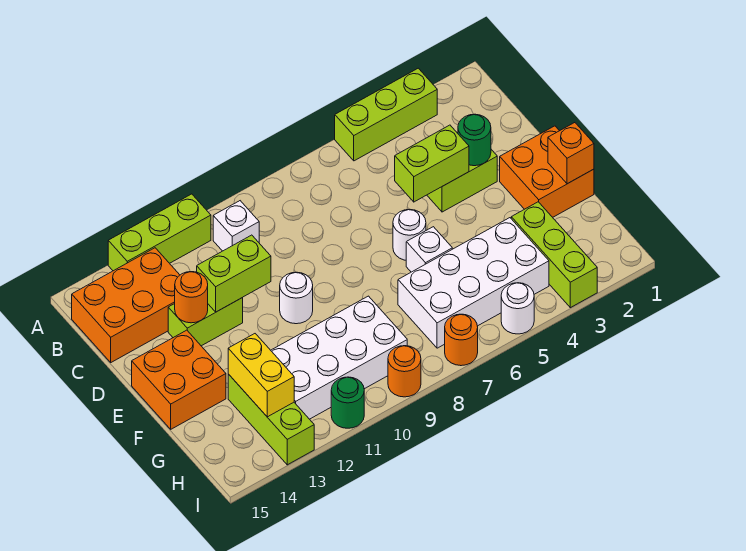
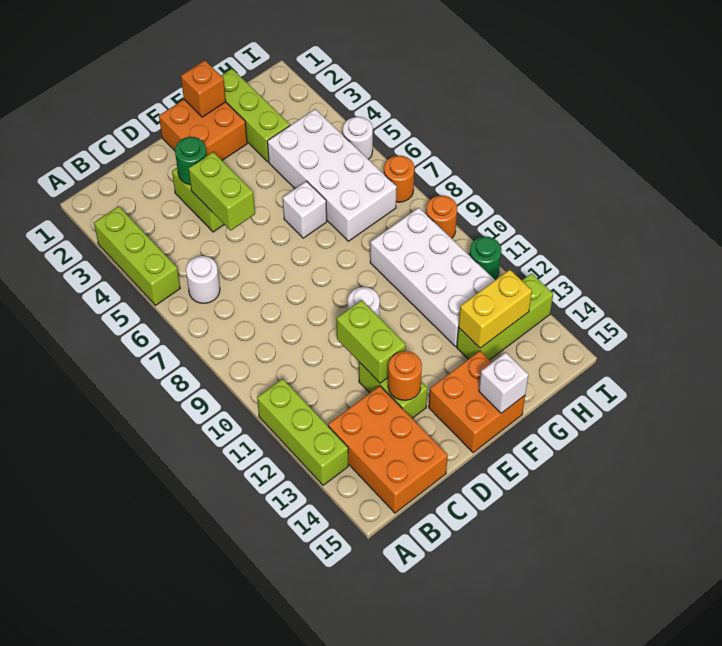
white brick B10 level 1 -> white brick F15 level 2
white round brick E6 level 1 -> white round brick B6 level 1
lime brick G3:I3 level 1 -> lime brick G1:G3 level 1

